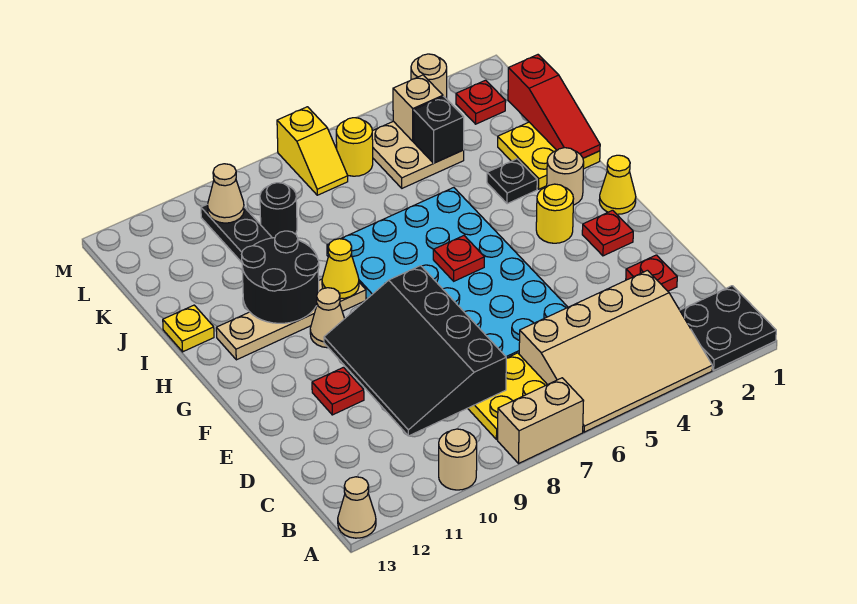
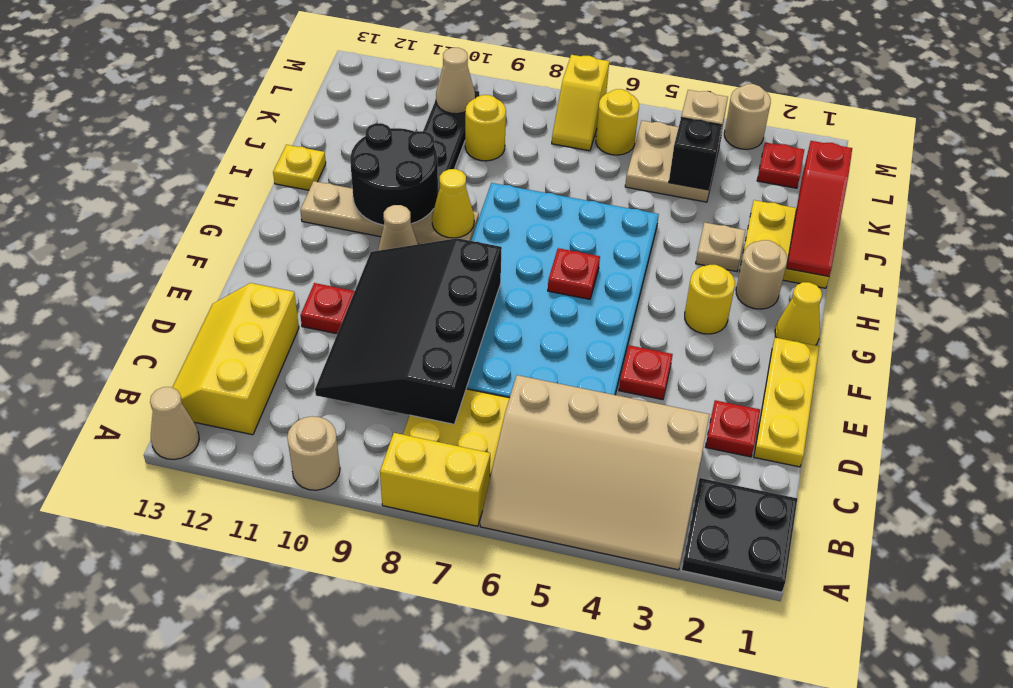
tan brick A7:A8 level 1 -> yellow brick A7:A8 level 1
none -> yellow slope B12:D13 level 1 top 12
none -> yellow plate D1:F1 level 1
red plate F2 level 1 -> red plate E4 level 1
black plate I3 level 1 -> tan plate I3 level 1
black round brick K9 level 1 -> yellow round brick K9 level 1

